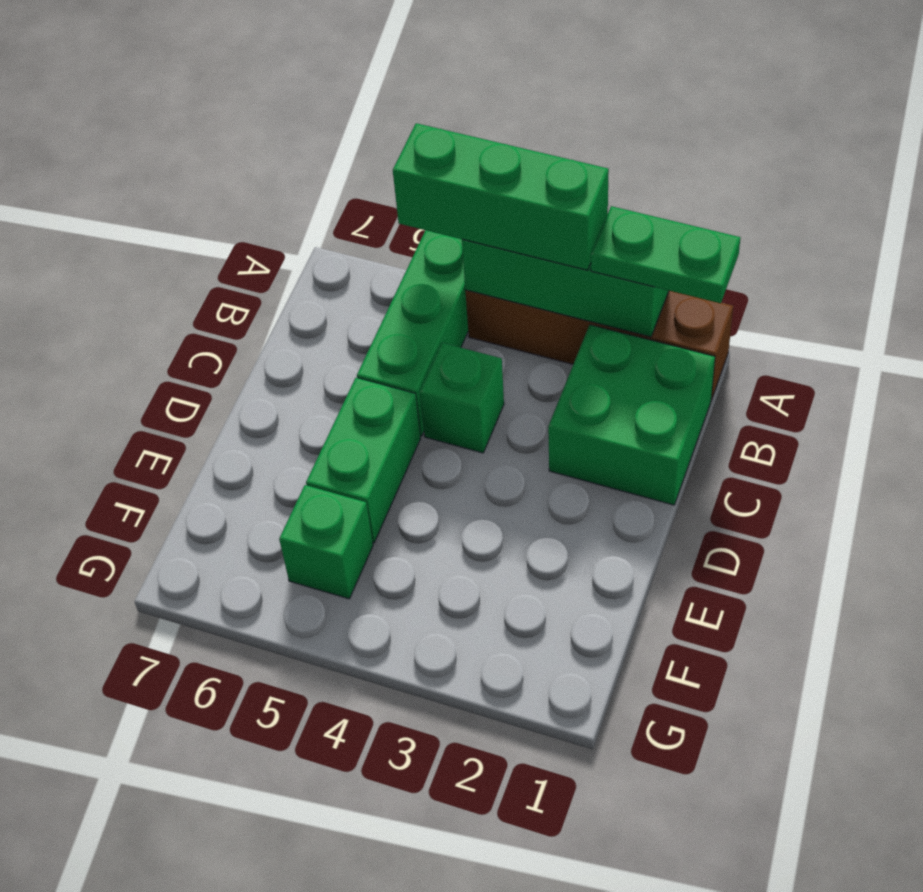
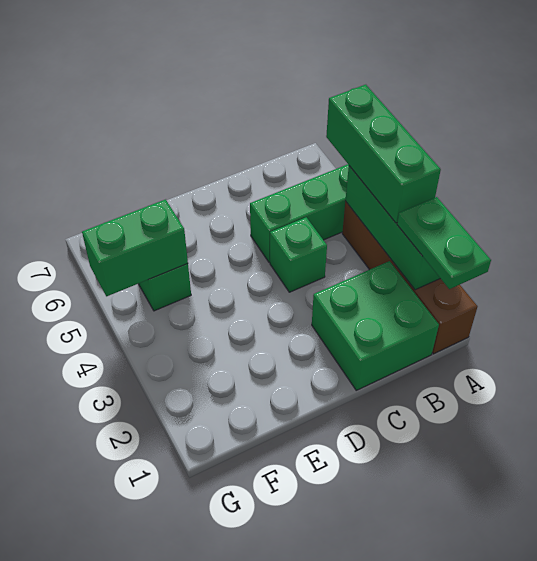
green brick D5:E5 level 1 -> green brick F5:G5 level 2

